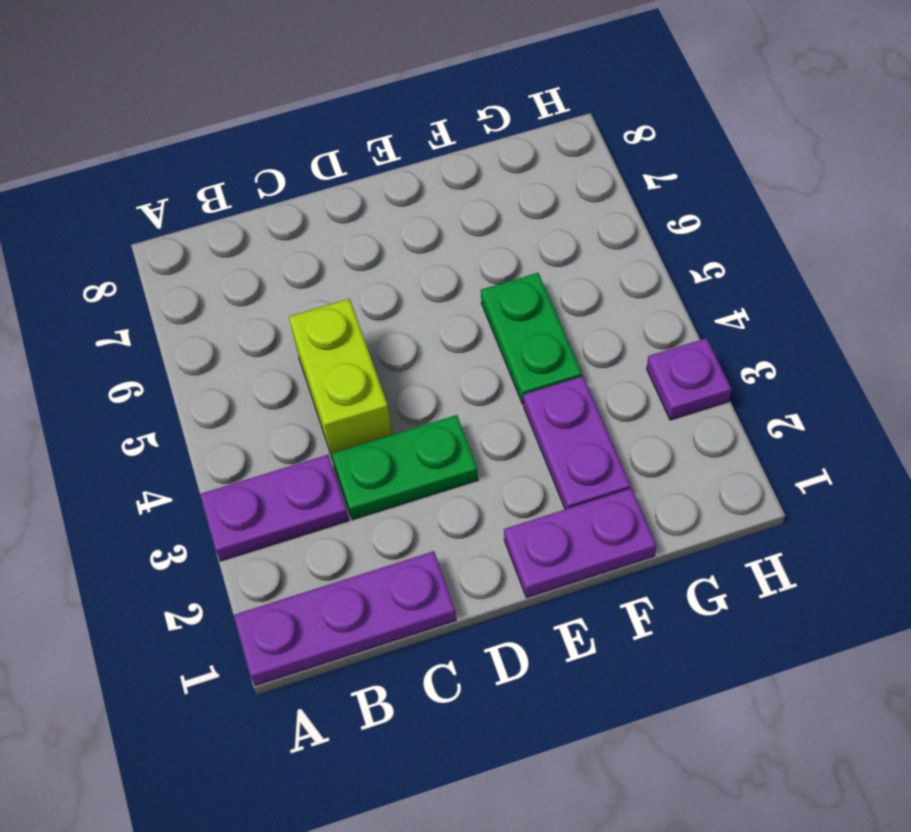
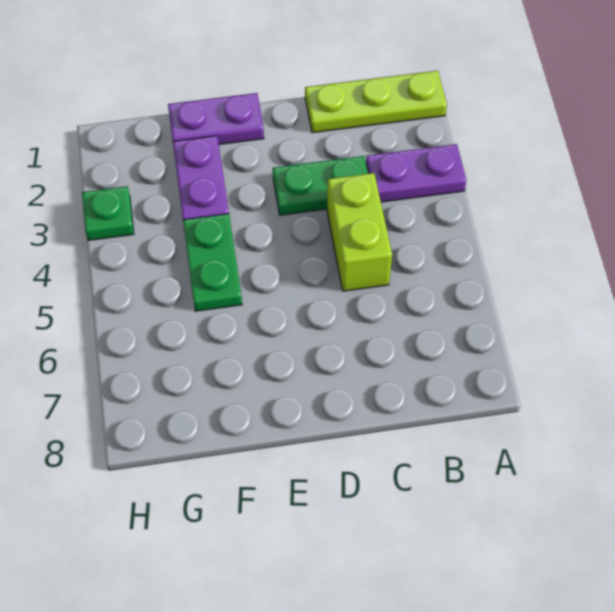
purple plate A1:C1 level 1 -> lime plate A1:C1 level 1
purple plate H3 level 1 -> green plate H3 level 1

